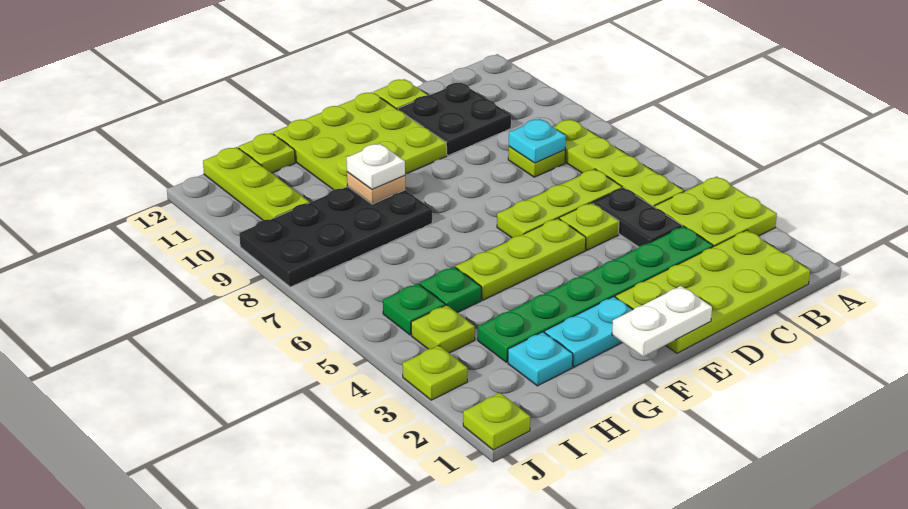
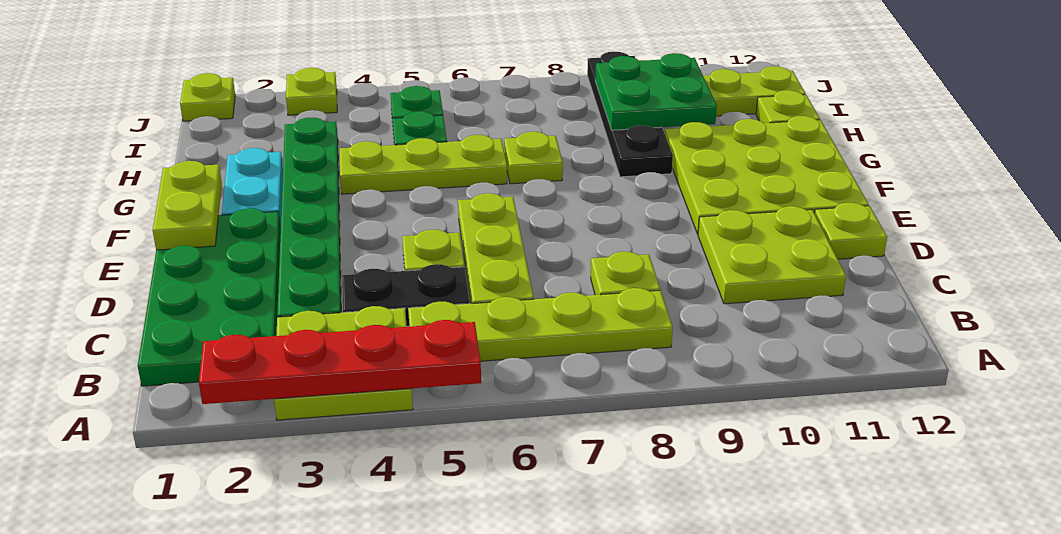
none -> red plate A2:A5 level 2
lime plate B1:E2 level 1 -> green plate B1:E2 level 1
cyan plate C8 level 2 -> none
black plate C10:D11 level 1 -> lime plate C10:D11 level 1
white plate E1:F1 level 2 -> lime plate E1:F1 level 2
lime plate E5:G5 level 1 -> lime plate G4:G6 level 1
black plate G8:J9 level 1 -> black plate G9:J9 level 1
tan plate G9 level 2 -> none
white plate G9 level 3 -> none
cyan plate H2 level 1 -> none
none -> green plate H9:I10 level 2
lime plate I4 level 1 -> lime plate G7 level 1

